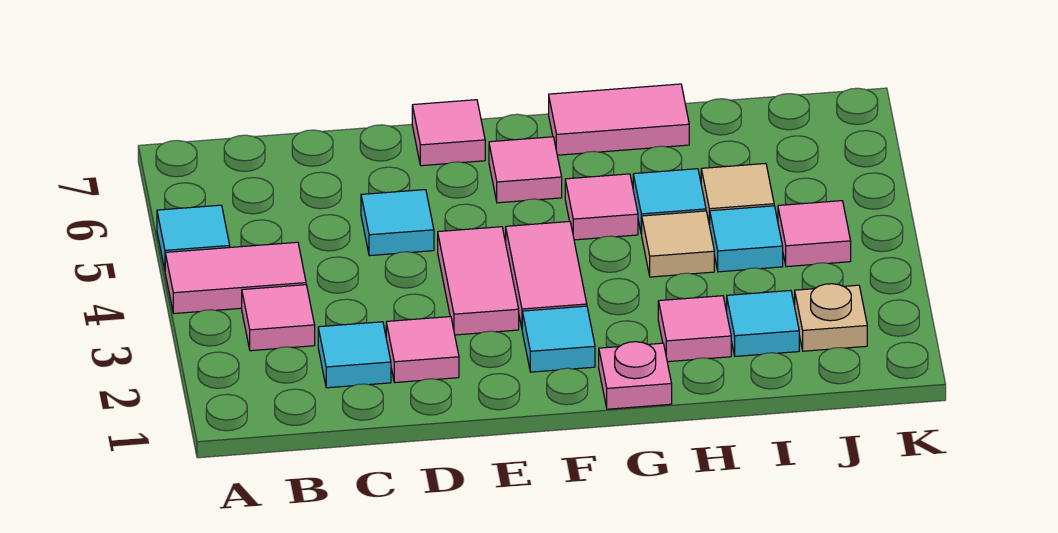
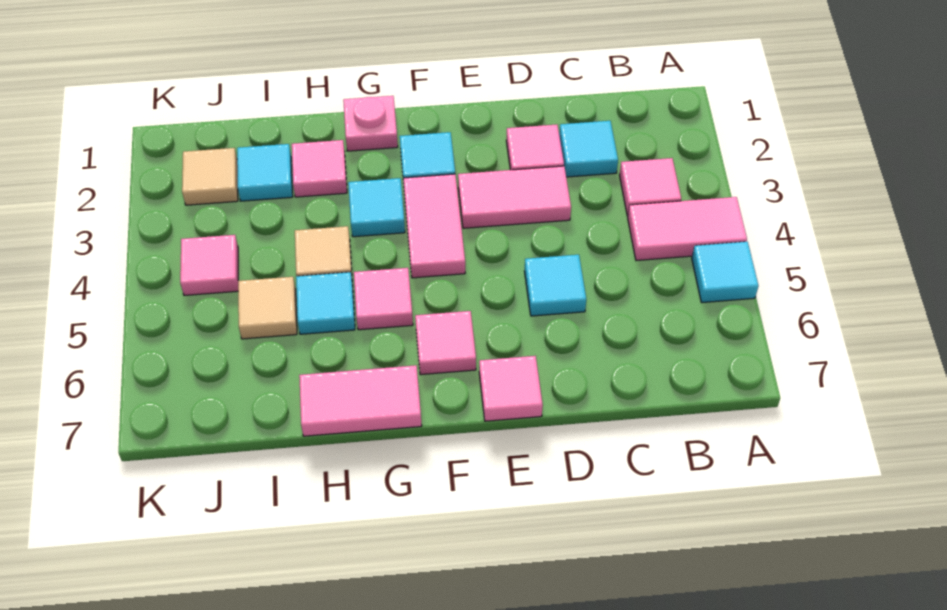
pink tile E3:E4 level 1 -> pink tile D3:E3 level 1
cyan tile I4 level 1 -> cyan tile G3 level 1
tan plate J2 level 1 -> tan tile J2 level 1

